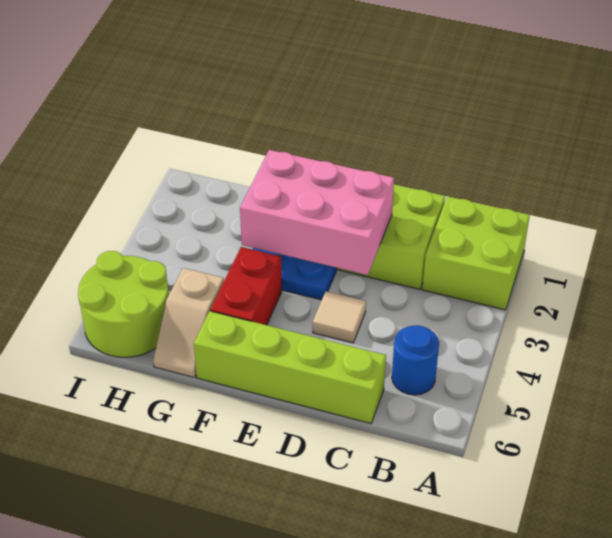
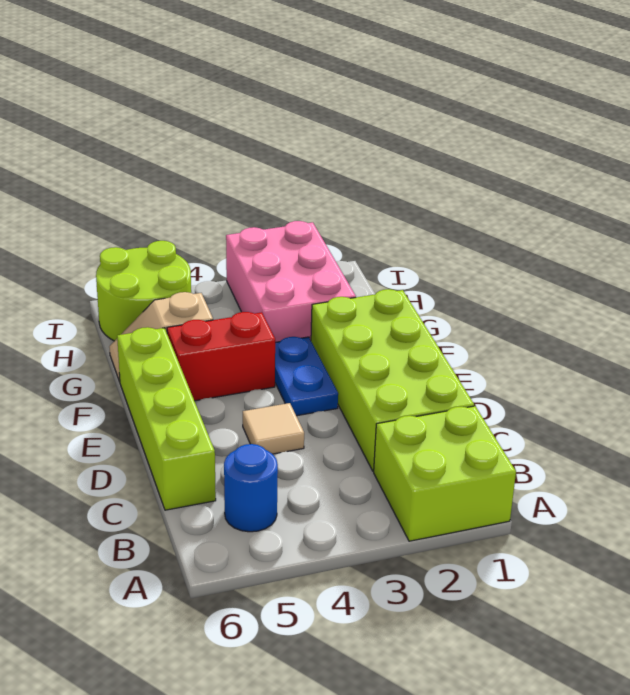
pink brick D2:F3 level 2 -> pink brick G2:I3 level 1

